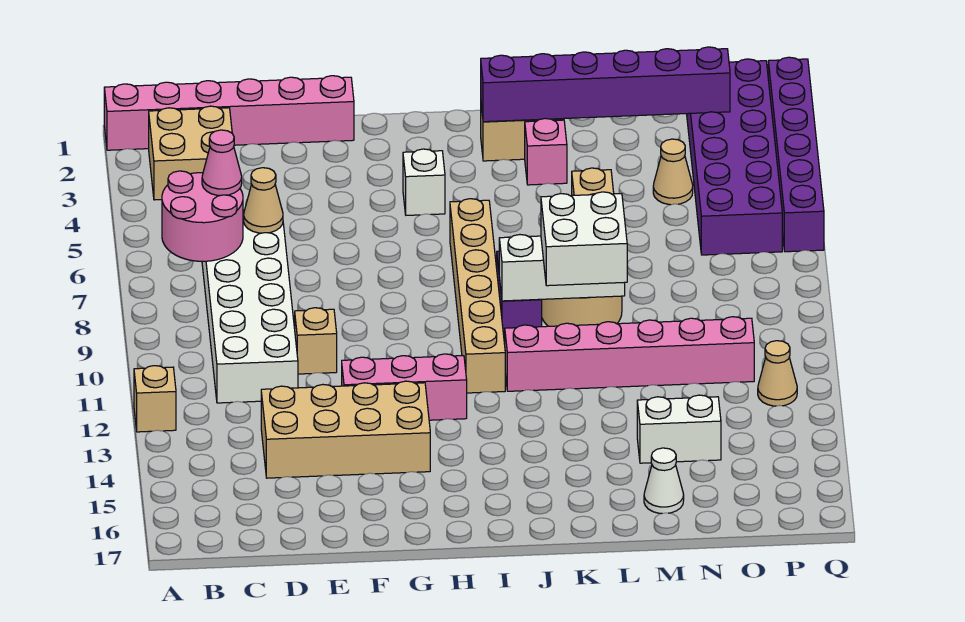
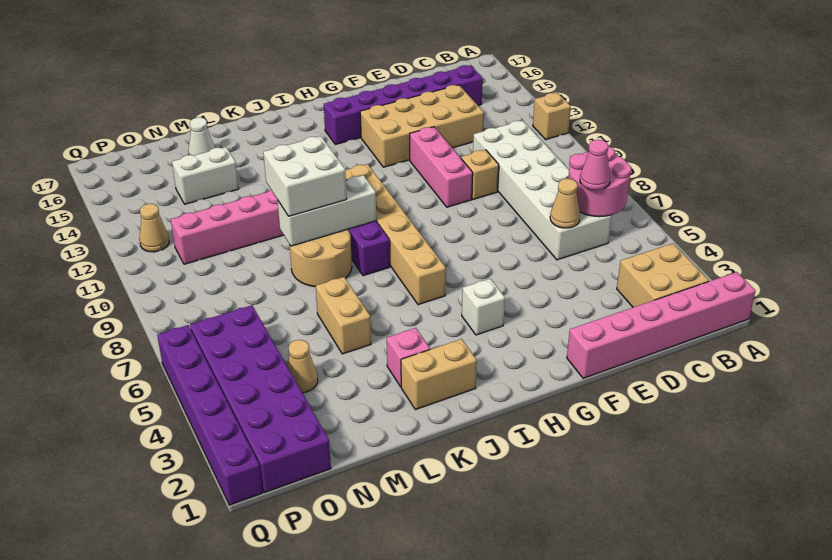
pink brick F12:H12 level 1 -> pink brick F10:F12 level 1
purple brick J2:O2 level 2 -> purple brick C15:H15 level 1

